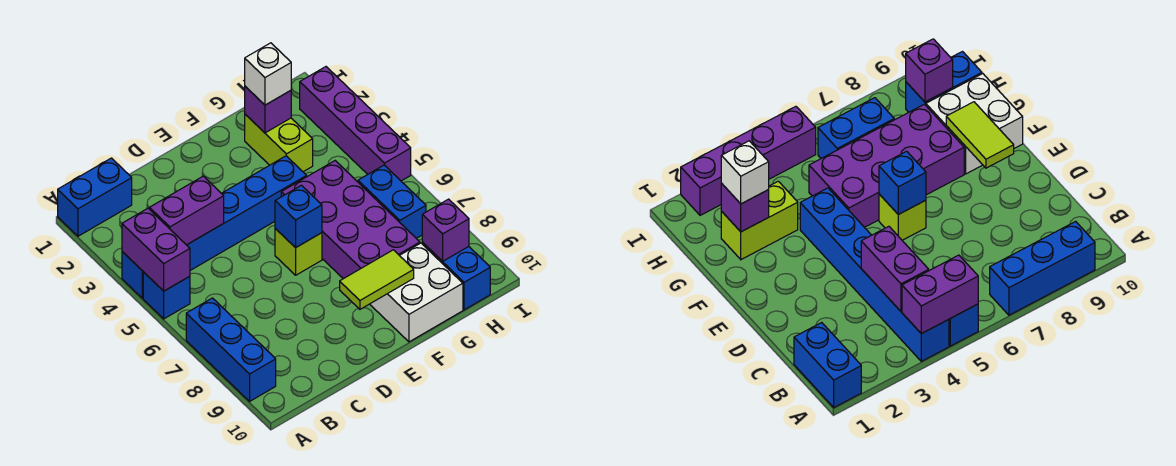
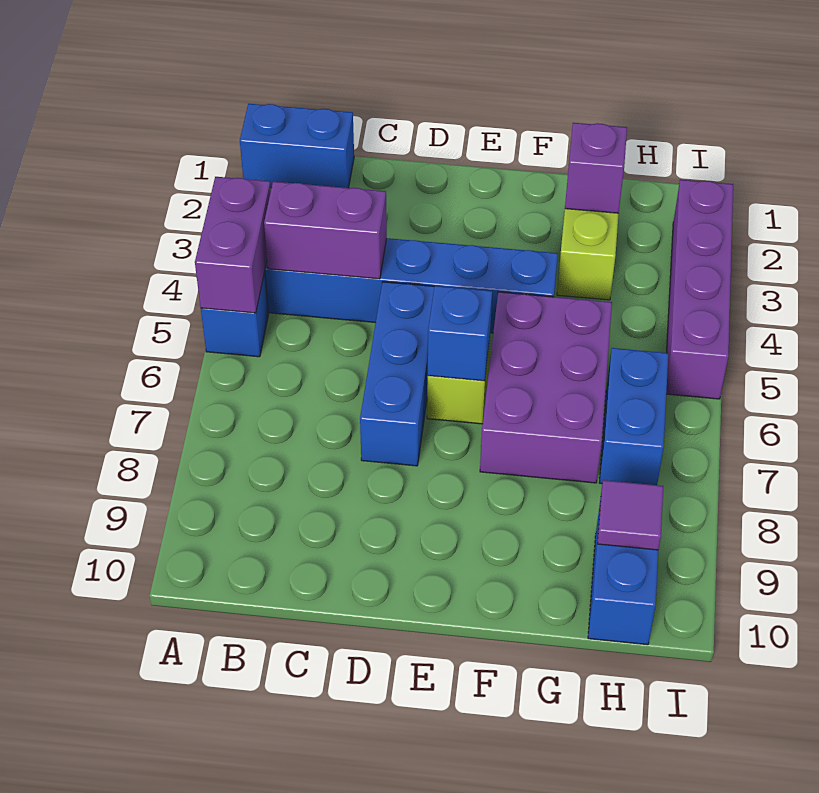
blue brick A7:A9 level 1 -> blue brick D5:D7 level 1
lime tile E9:F9 level 2 -> none
purple brick F5:G8 level 1 -> purple brick F5:G7 level 1
white brick F9:G10 level 1 -> none
white brick G2 level 3 -> none
purple brick H9 level 2 -> purple tile H9 level 2

